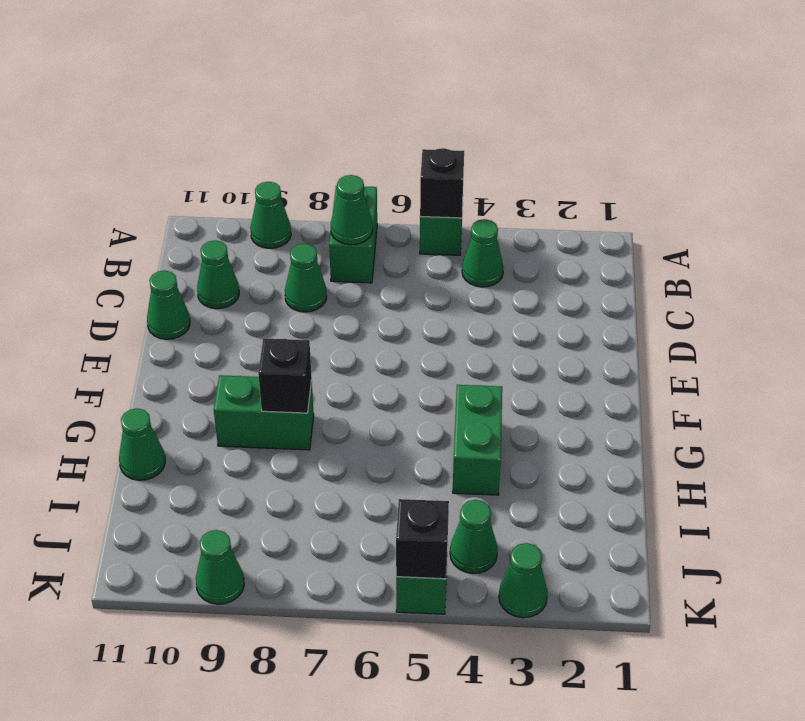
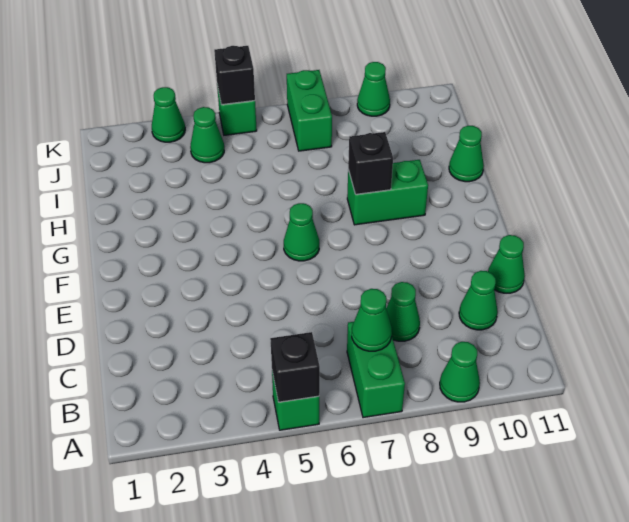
green cone B4 level 1 -> green cone F6 level 1
green brick G4:H4 level 1 -> green brick J7:K7 level 1

